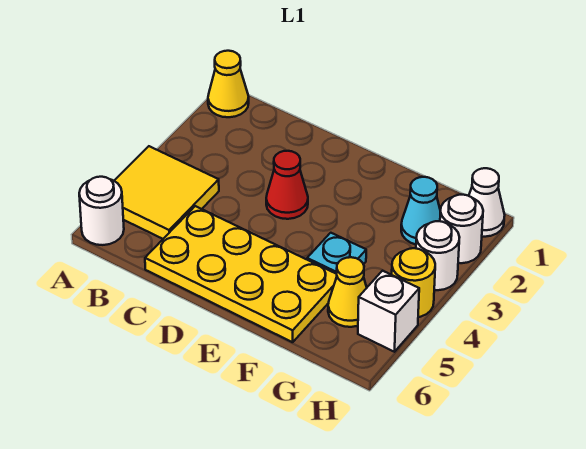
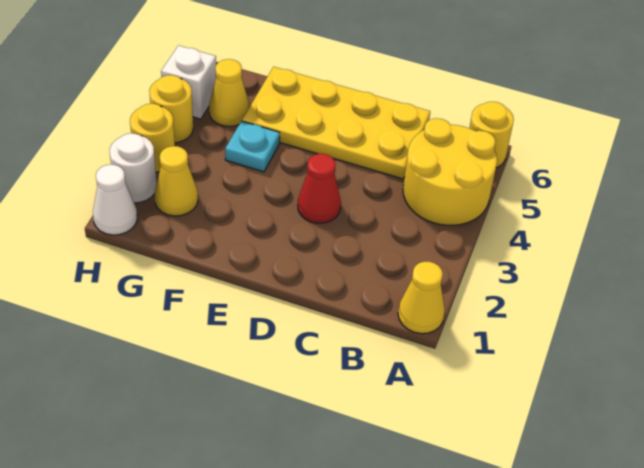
yellow tile A4:B5 level 1 -> yellow round brick A4:B5 level 1
white round brick A6 level 1 -> yellow round brick A6 level 1
cyan cone G2 level 1 -> yellow cone G2 level 1
white round brick H3 level 1 -> yellow round brick H3 level 1

